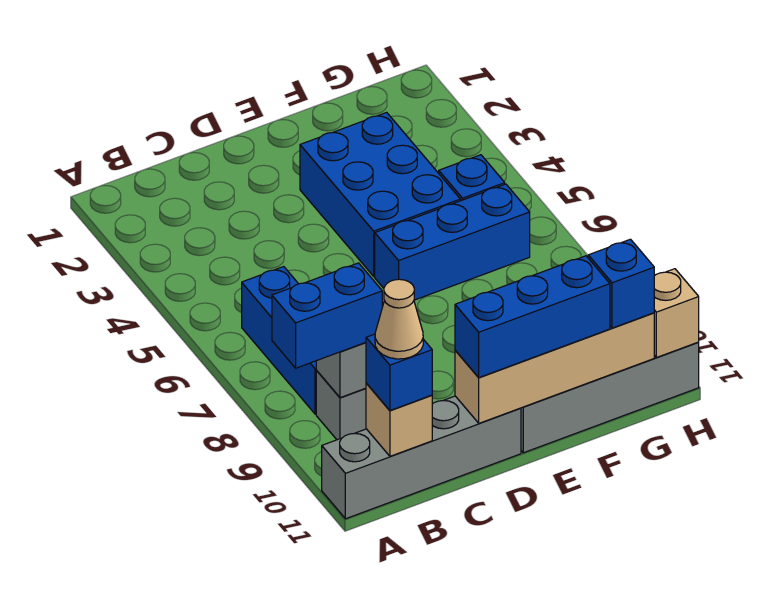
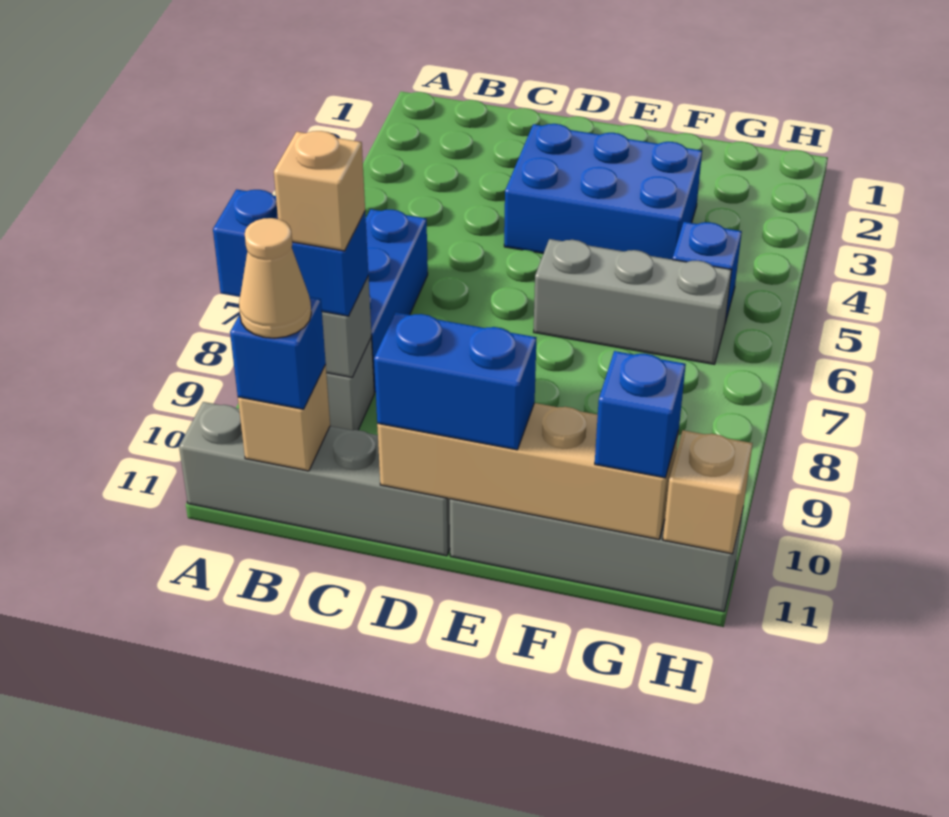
none -> tan brick B9 level 4
blue brick D11:F11 level 3 -> blue brick D11:E11 level 3
blue brick E3:F5 level 1 -> blue brick D3:F4 level 1
blue brick E6:G6 level 1 -> grey brick E6:G6 level 1

